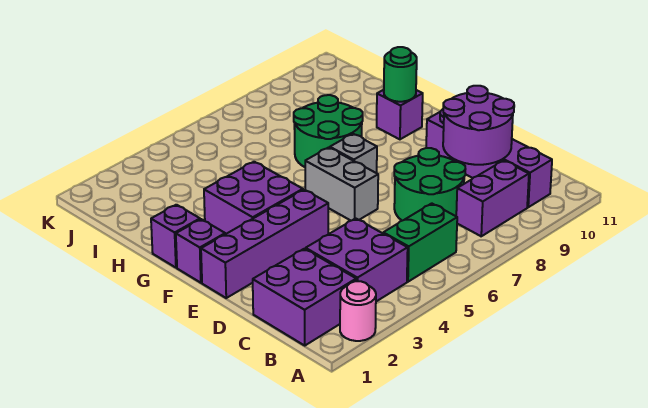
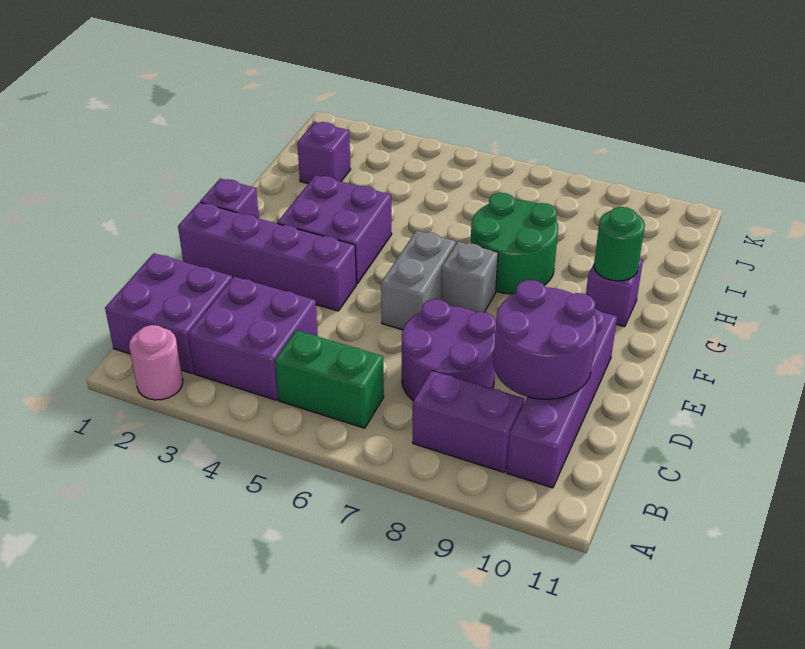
green round brick C7:D8 level 1 -> purple round brick C7:D8 level 1
purple brick G1 level 1 -> purple brick I2 level 1

